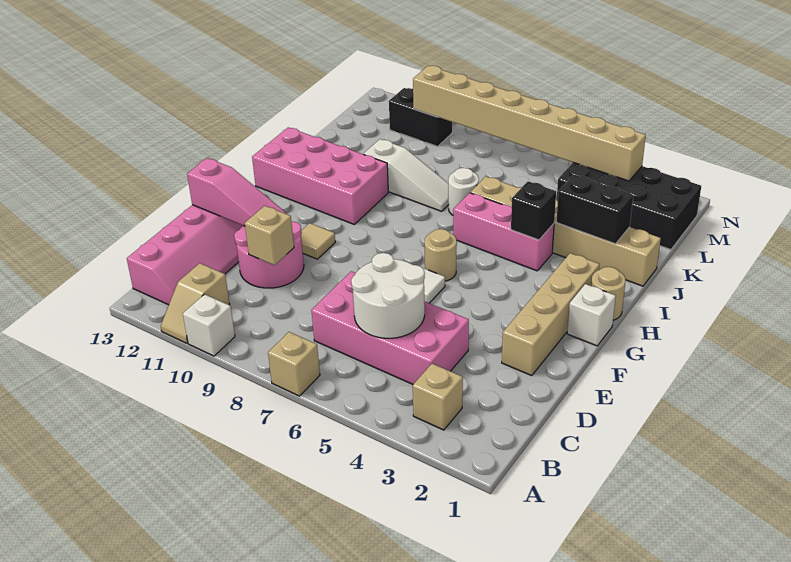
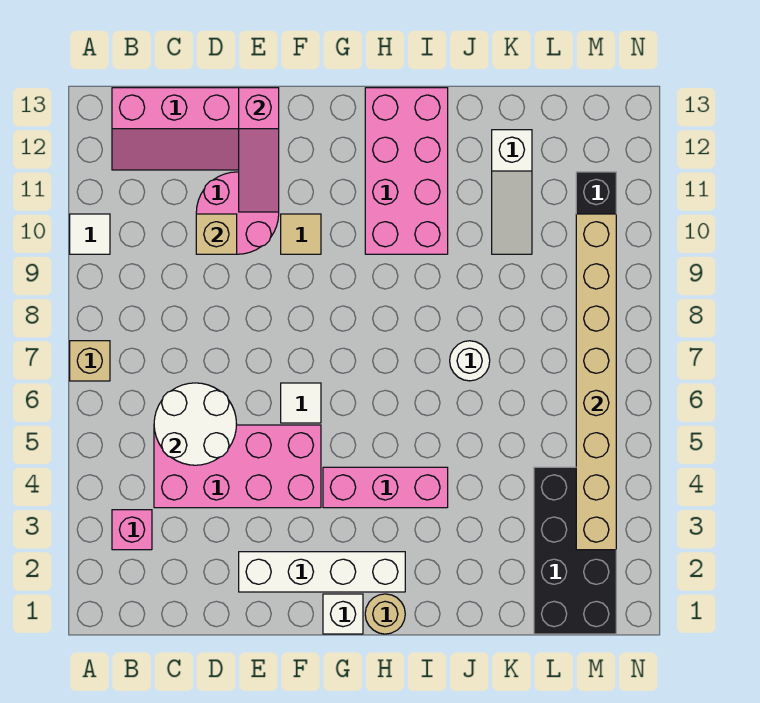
white brick A10 level 1 -> white tile A10 level 1
tan slope A11:B11 level 1 top B -> none
tan brick B3 level 1 -> pink brick B3 level 1
pink brick C4:D7 level 1 -> pink brick C4:F5 level 1
tan brick E2:H2 level 1 -> white brick E2:H2 level 1
tan round brick G6 level 1 -> none
pink brick I4:I6 level 1 -> pink brick G4:I4 level 1
black brick I4 level 2 -> none
tan brick J1:J6 level 1 -> none
black brick J2:J3 level 2 -> none
white slope J8:J10 level 1 top 10 -> white slope K10:K12 level 1 top 12

